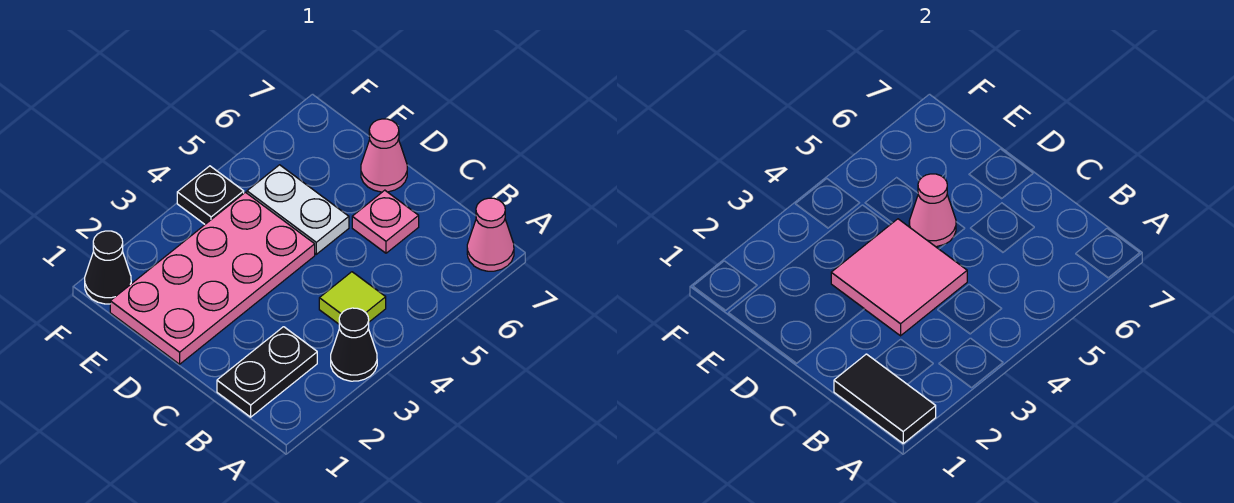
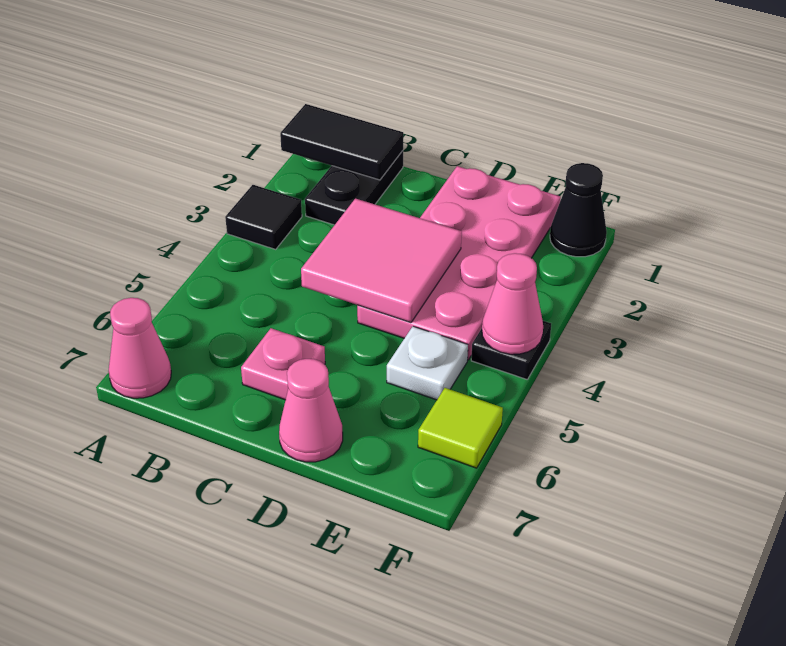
black cone A3 level 1 -> black tile A3 level 1
lime tile B4 level 1 -> lime tile F6 level 1
white plate D5:E5 level 1 -> white plate E5 level 1
pink cone D5 level 2 -> pink cone F4 level 2

